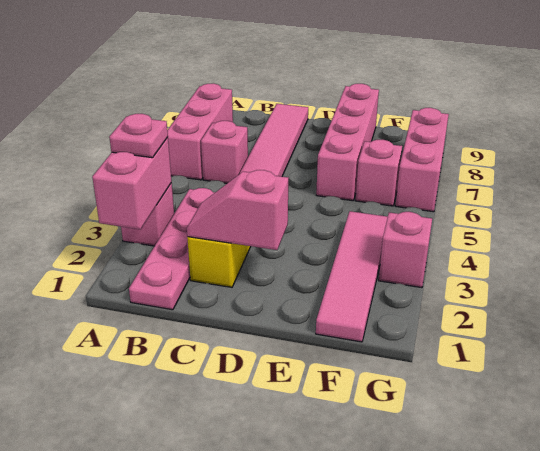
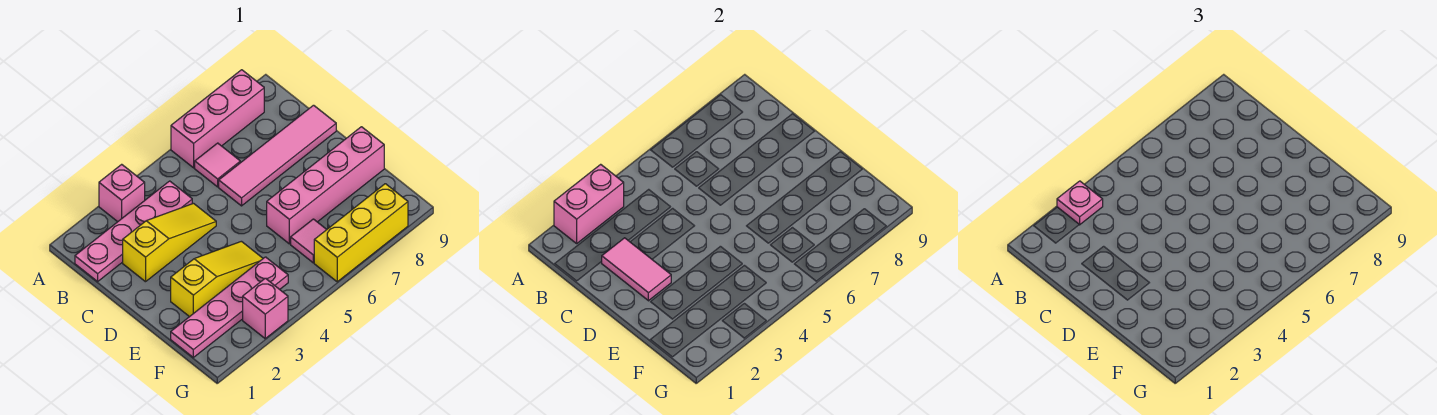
pink brick B6 level 1 -> pink tile B6 level 1
pink slope C2:D2 level 2 top D -> pink tile C2:D2 level 2
none -> yellow slope E2:E4 level 1 top 2
pink tile F1:F4 level 1 -> pink plate F1:F4 level 1
pink brick F6 level 1 -> pink tile F6 level 1
pink brick G6:G8 level 1 -> yellow brick G6:G8 level 1

